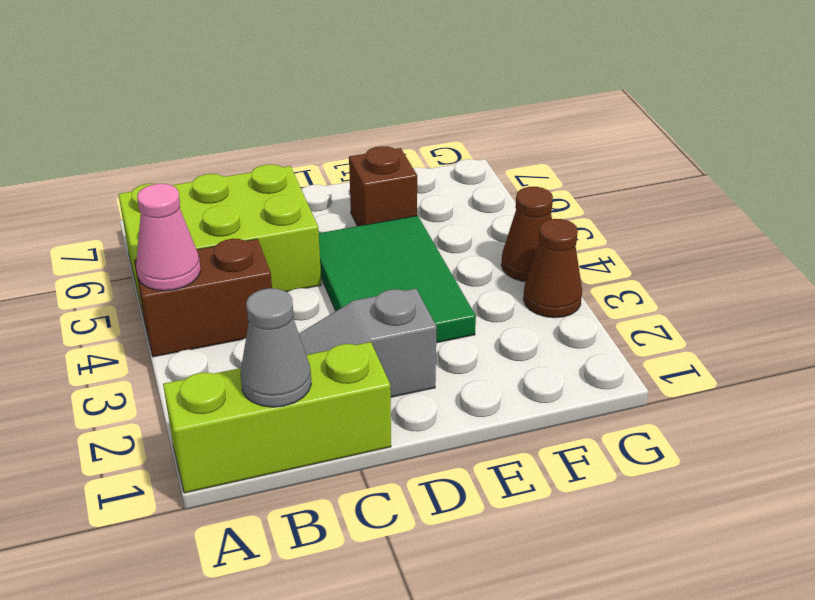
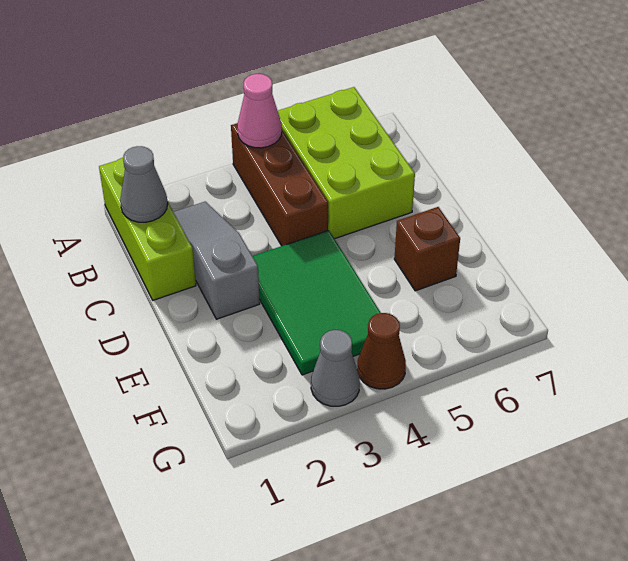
brown brick A4:B4 level 1 -> brown brick A4:C4 level 1
green tile D3:E5 level 1 -> green tile D3:F4 level 1
brown cone G3 level 1 -> grey cone G3 level 1

